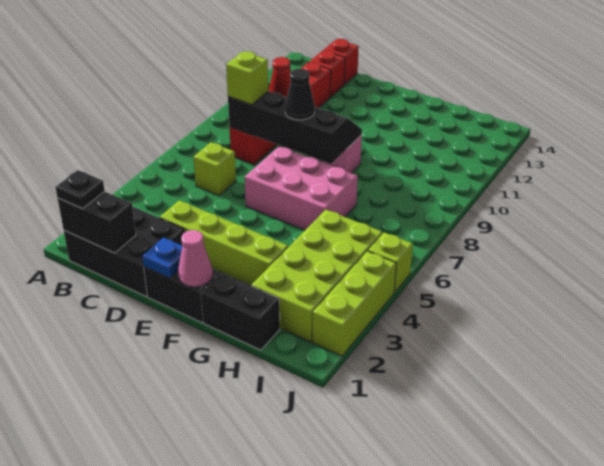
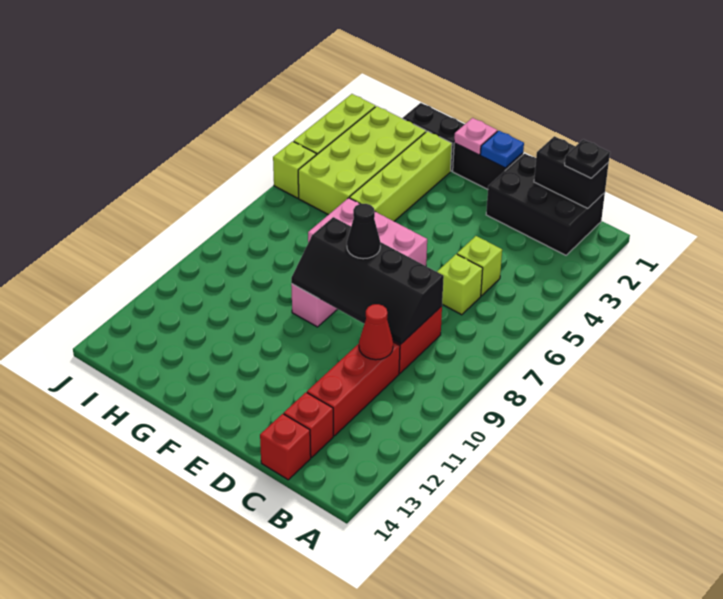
lime brick C8 level 3 -> lime brick C5 level 1
lime brick D3:G3 level 1 -> lime brick G2:G5 level 1
pink cone F1 level 2 -> pink plate F1 level 2

